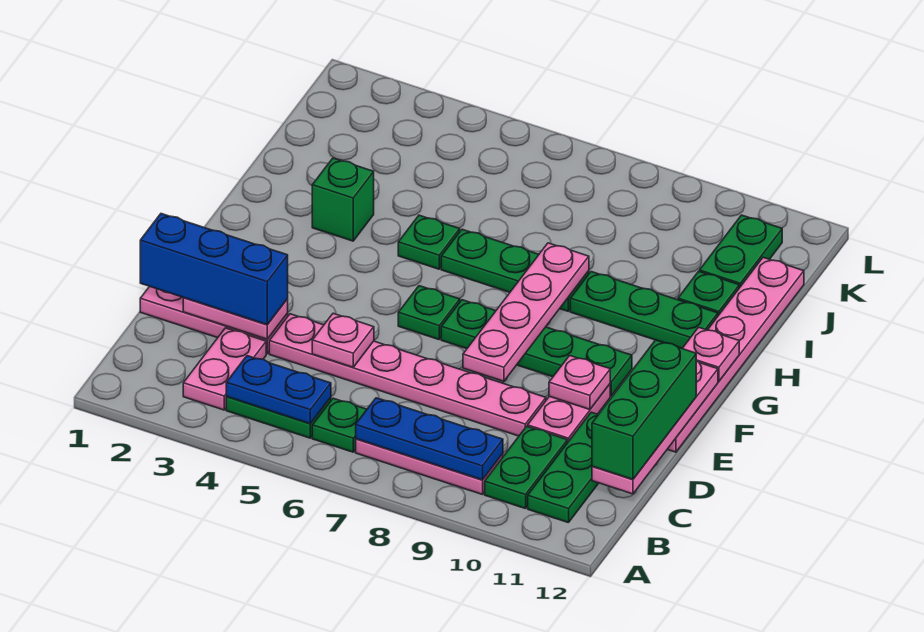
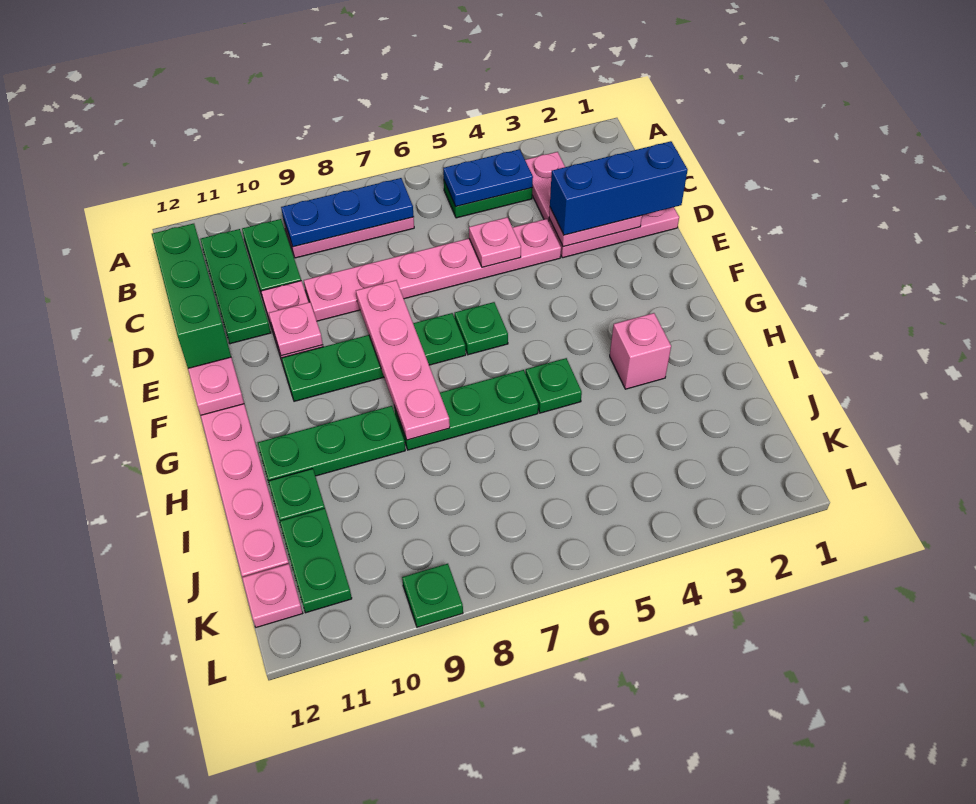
green plate B6 level 1 -> green plate L9 level 1
pink plate G12 level 2 -> pink plate K12 level 1
green brick H3 level 1 -> pink brick H3 level 1

